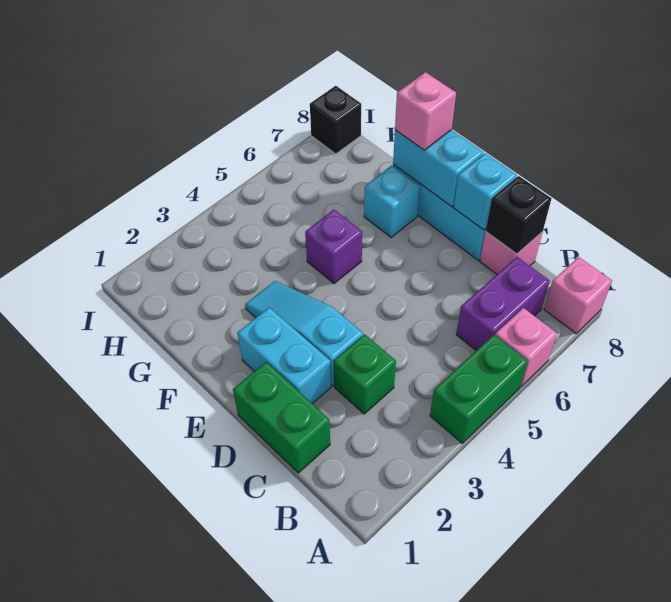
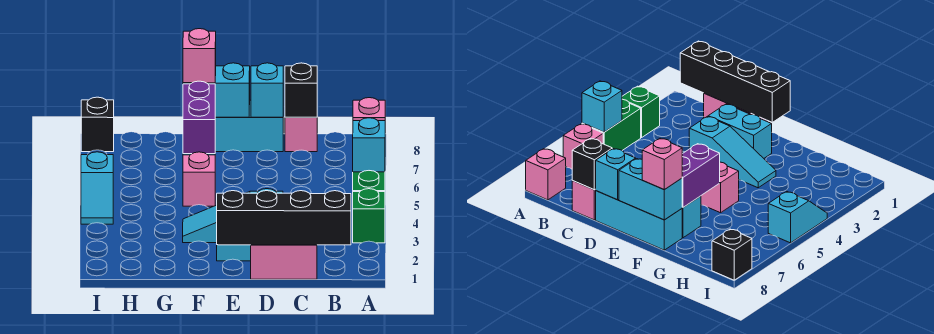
none -> cyan brick A5 level 2
none -> black brick B1:E1 level 2
purple brick B6:B7 level 1 -> purple brick F6:F7 level 2
green brick C1:D1 level 1 -> pink brick C1:D1 level 1
green brick C3 level 1 -> green brick A3 level 1
purple brick F5 level 1 -> pink brick F5 level 1
none -> cyan slope I4:I5 level 1 top 5

